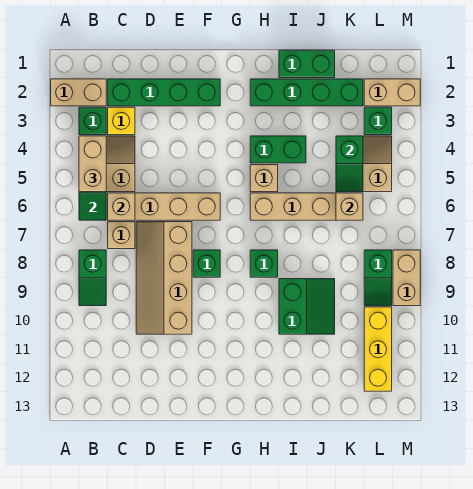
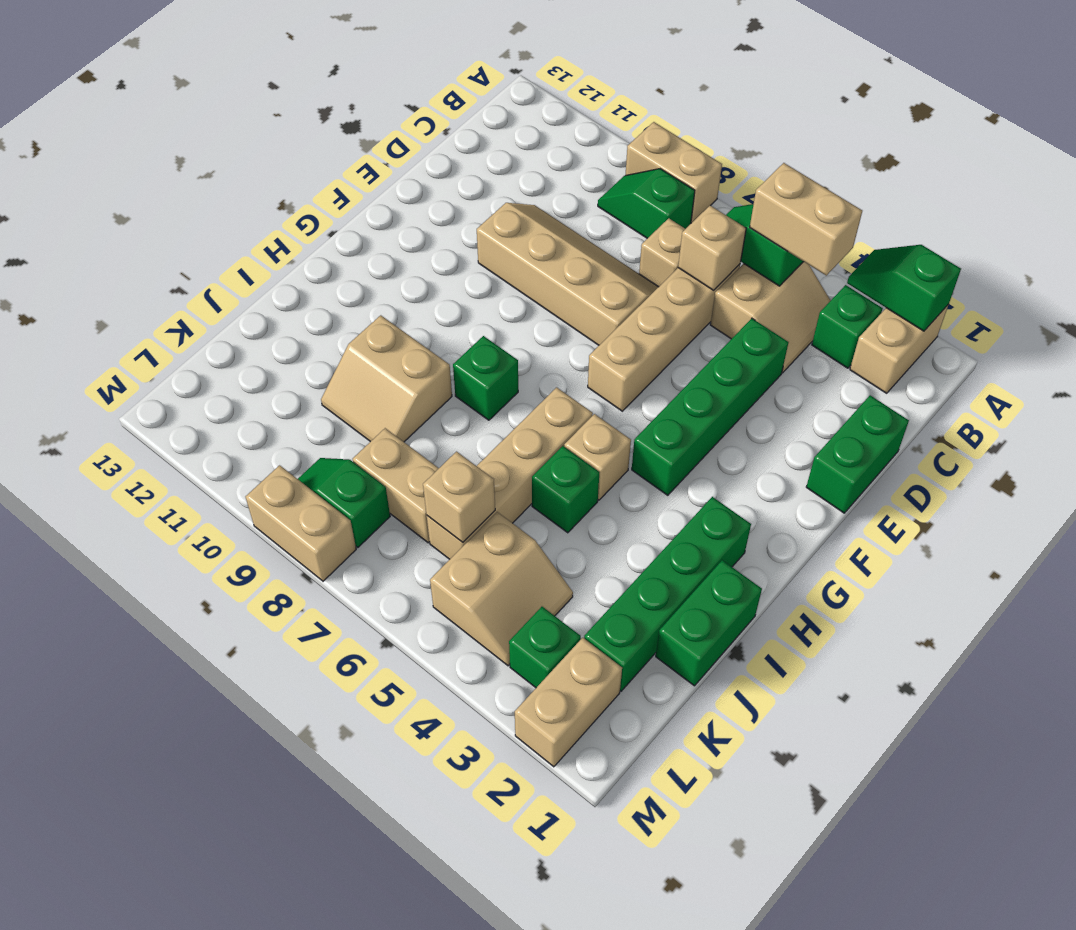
none -> tan brick A8:A9 level 1
green brick C2:F2 level 1 -> green brick D4:G4 level 1
yellow brick C3 level 1 -> none
green brick F8 level 1 -> green brick I5 level 1
green brick H4:I4 level 1 -> green brick D1:E1 level 1
green slope I9:J10 level 1 top I -> tan slope I9:J10 level 1 top I
green slope K4:K5 level 2 top 4 -> green slope A2:A3 level 2 top 2
none -> tan brick K7:K8 level 1
yellow brick L10:L12 level 1 -> none

